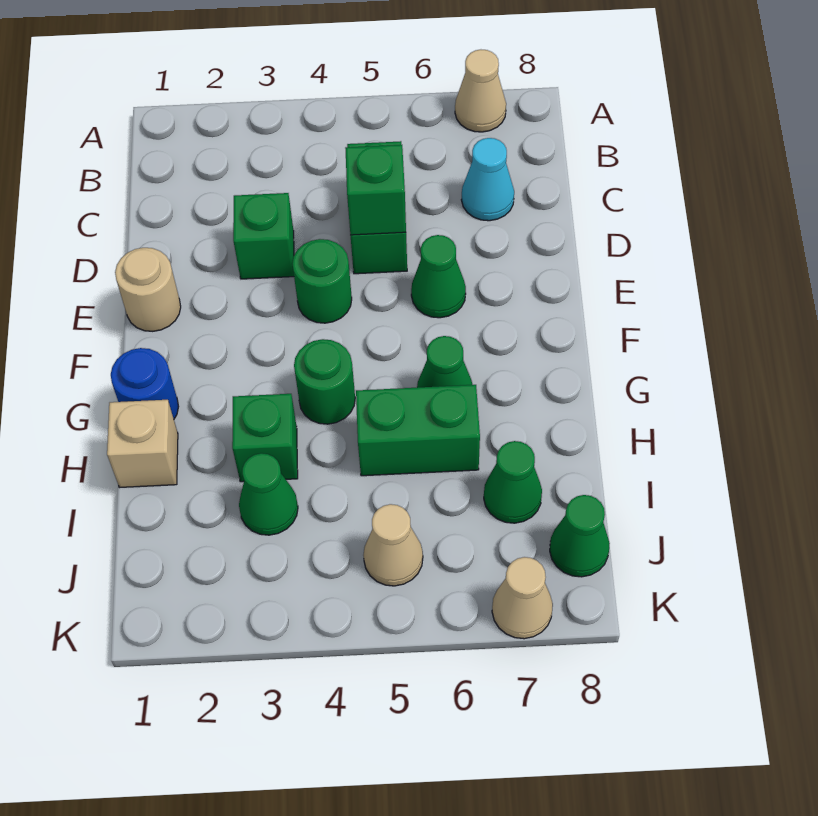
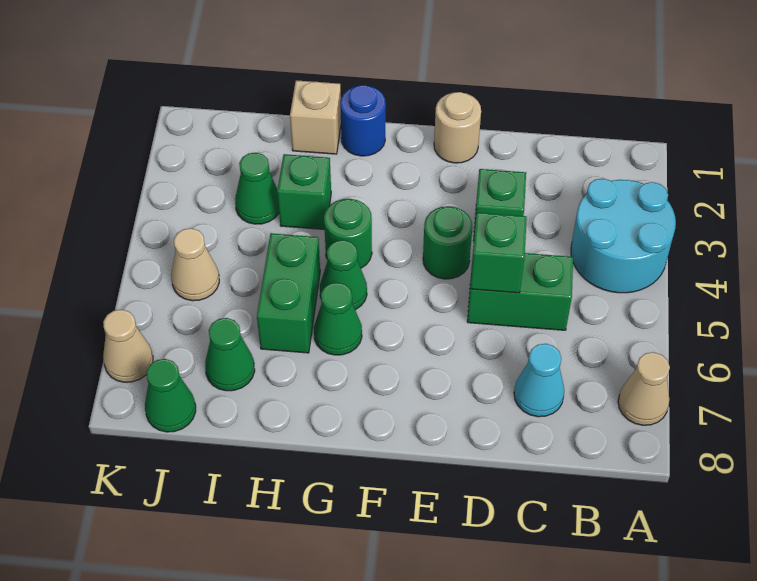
none -> cyan round brick A3:B4 level 1
green cone E6 level 1 -> green cone G5 level 1

